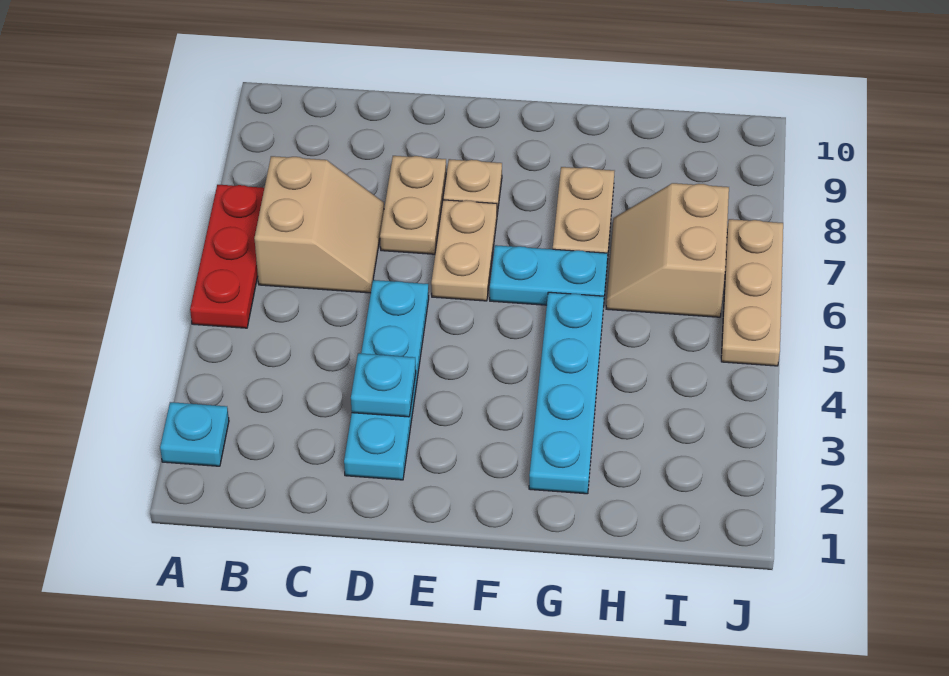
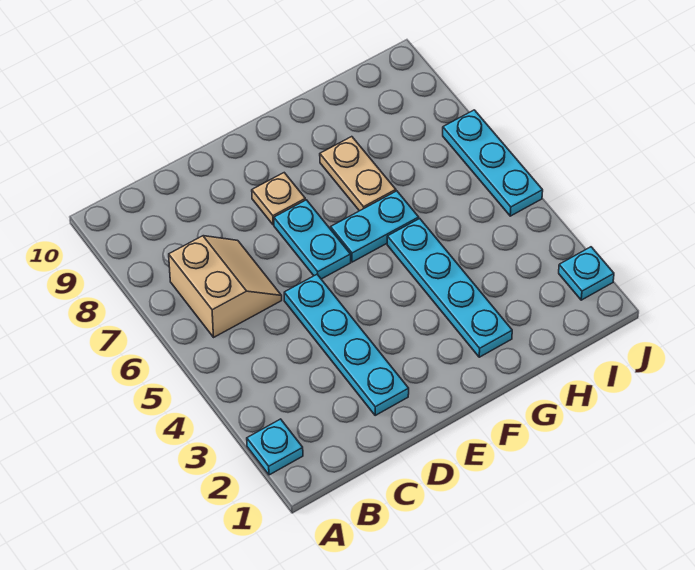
red plate A5:A7 level 1 -> none
cyan plate D3 level 2 -> cyan plate J2 level 1
tan plate D7:D8 level 1 -> none
tan plate E6:E7 level 1 -> cyan plate E6:E7 level 1
tan slope H6:I7 level 1 top I -> none
tan plate J5:J7 level 1 -> cyan plate J5:J7 level 1

